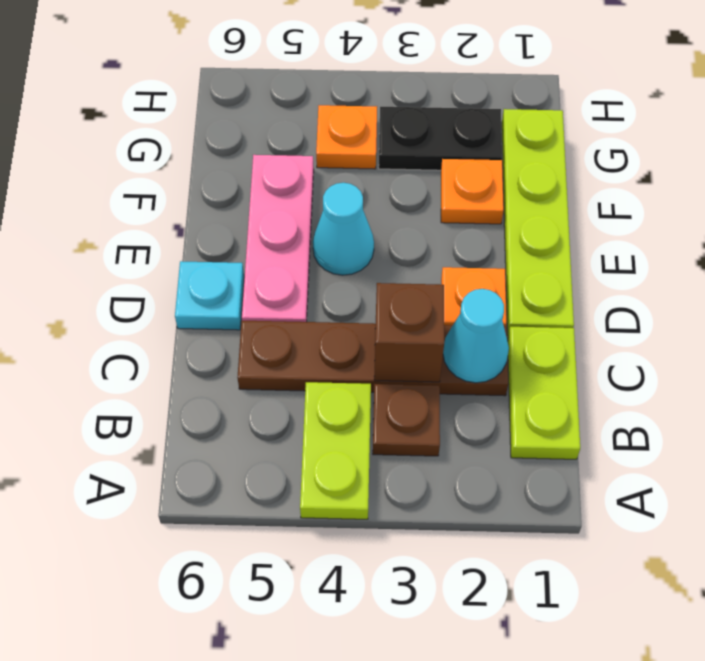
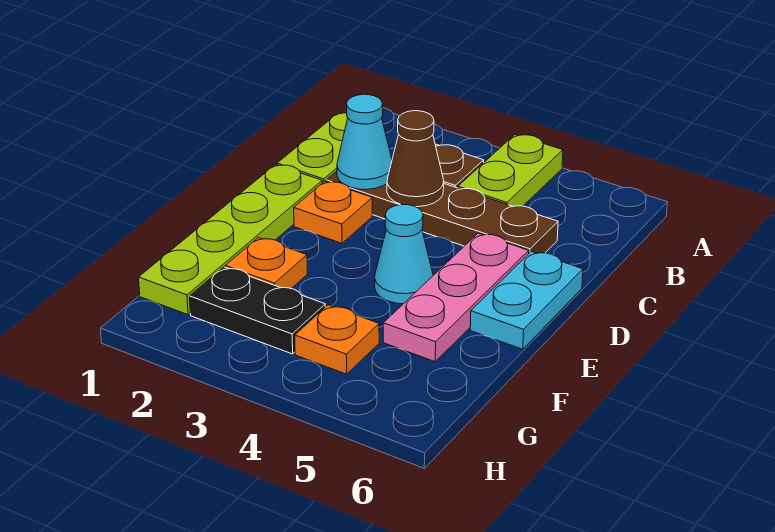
brown brick C3 level 2 -> brown cone C3 level 2
cyan plate D6 level 1 -> cyan plate D6:E6 level 1

